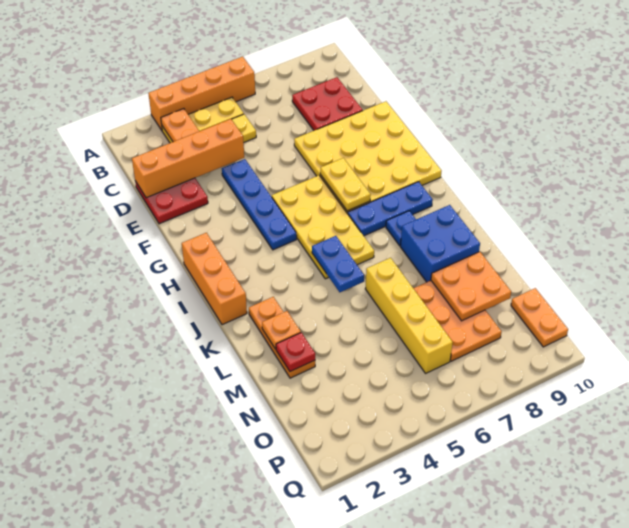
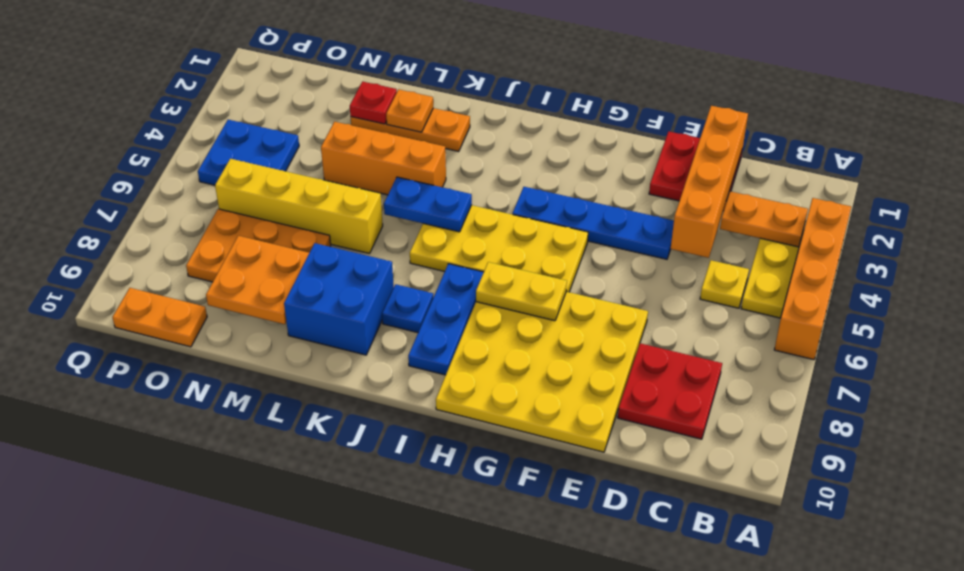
orange brick H1:J1 level 1 -> orange brick K4:M4 level 1
none -> blue plate O4:P5 level 1

